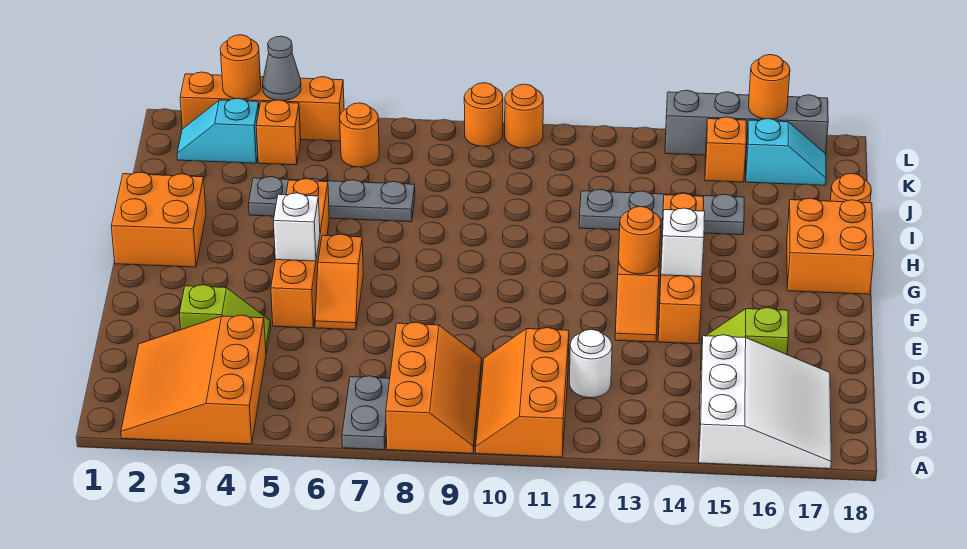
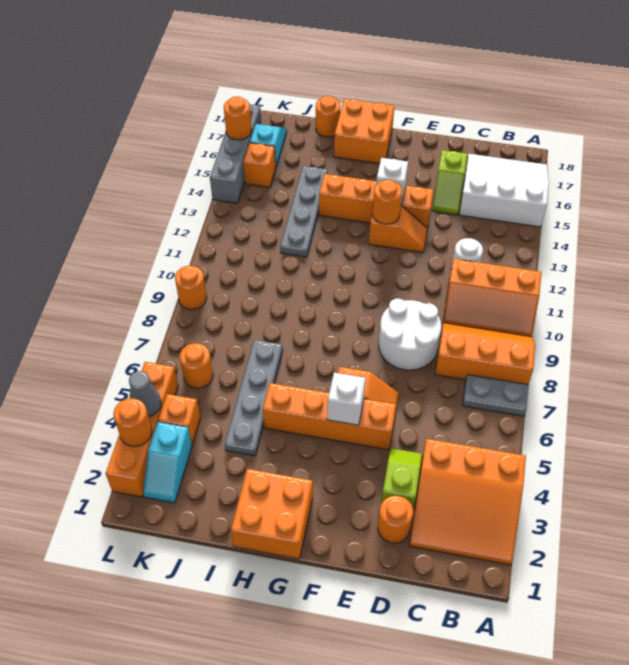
none -> white round brick D8:E9 level 1
orange round brick L10 level 1 -> orange round brick D2 level 1

